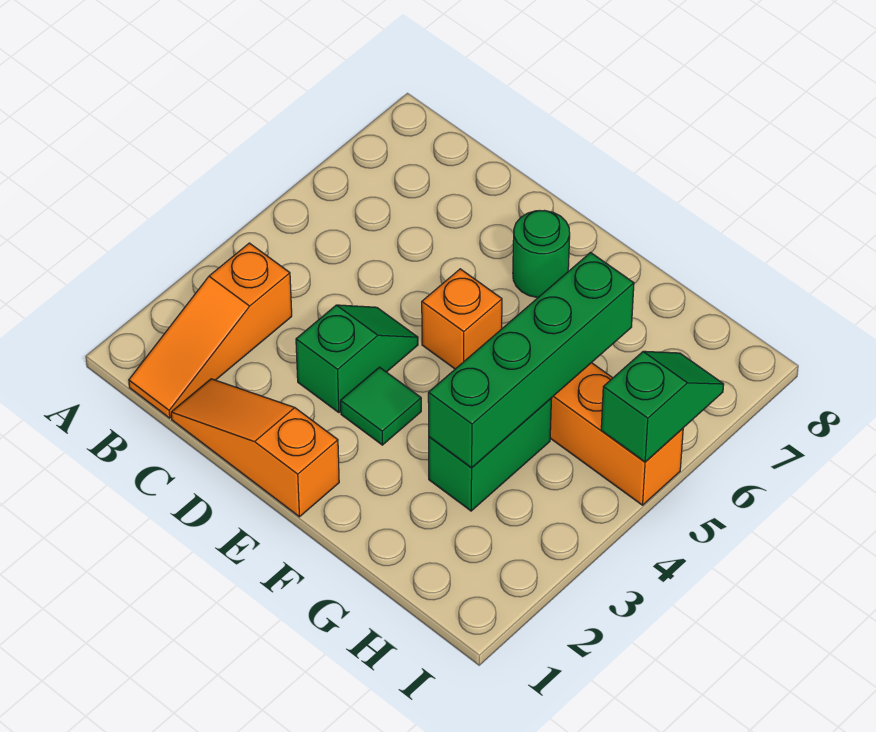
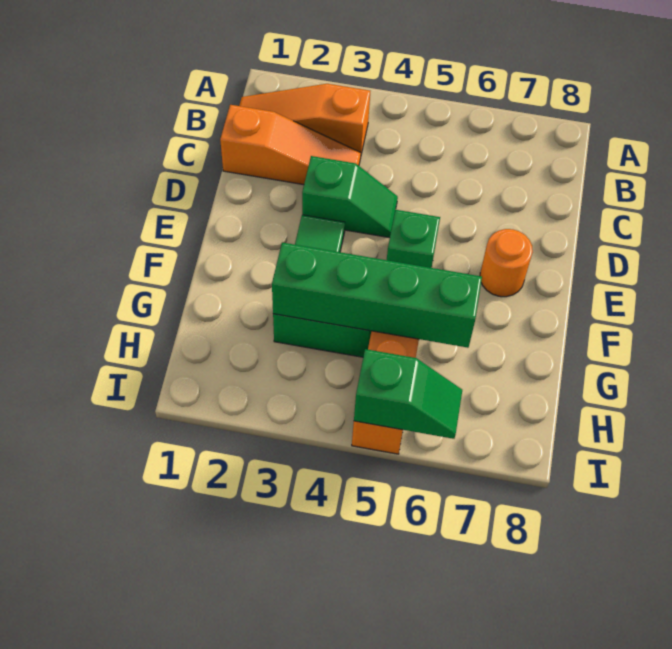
orange slope C1:E1 level 1 top E -> orange slope C1:C3 level 1 top 1
orange brick E5 level 1 -> green brick E5 level 1
green round brick E7 level 1 -> orange round brick E7 level 1

